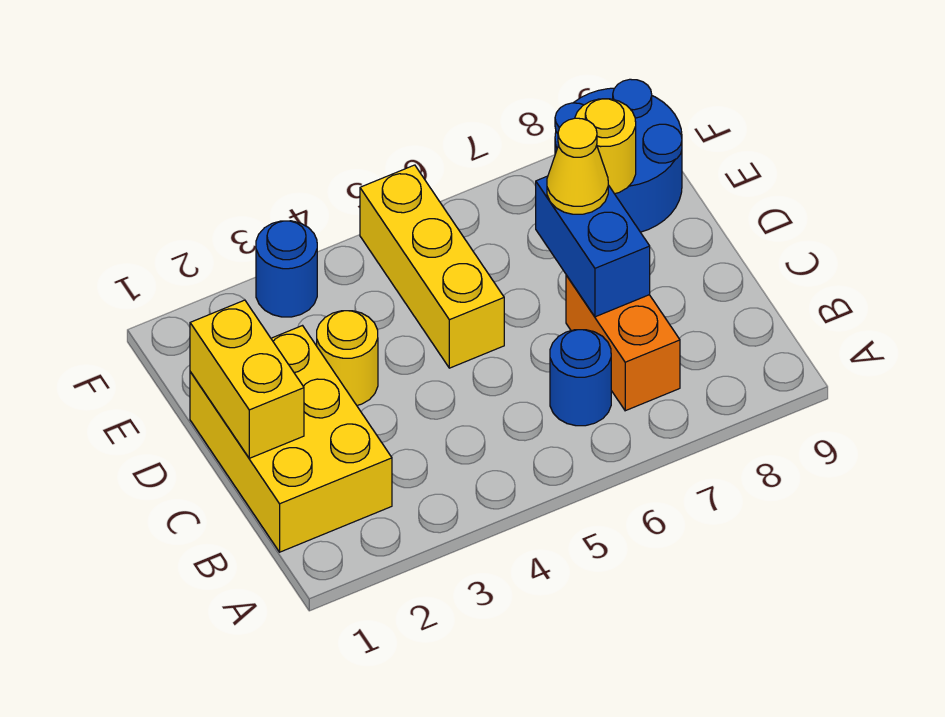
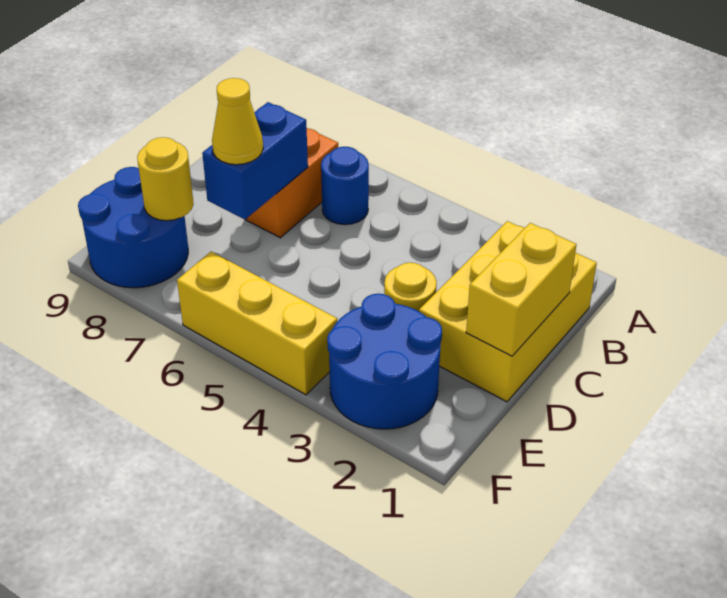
yellow brick D5:F5 level 1 -> yellow brick F4:F6 level 1
blue round brick F3 level 1 -> blue round brick E2:F3 level 1

